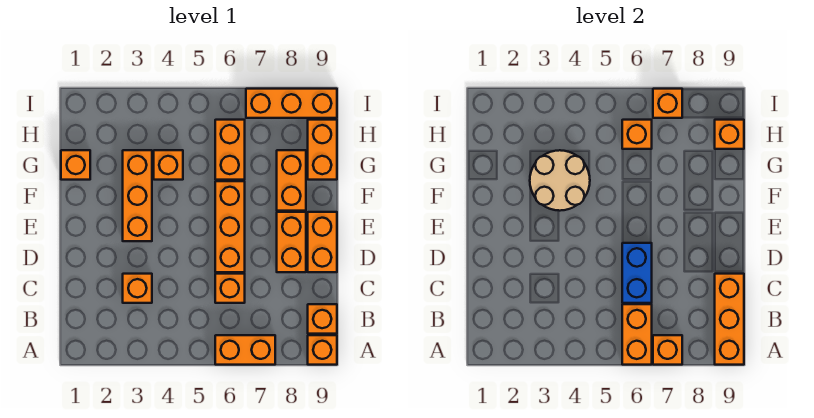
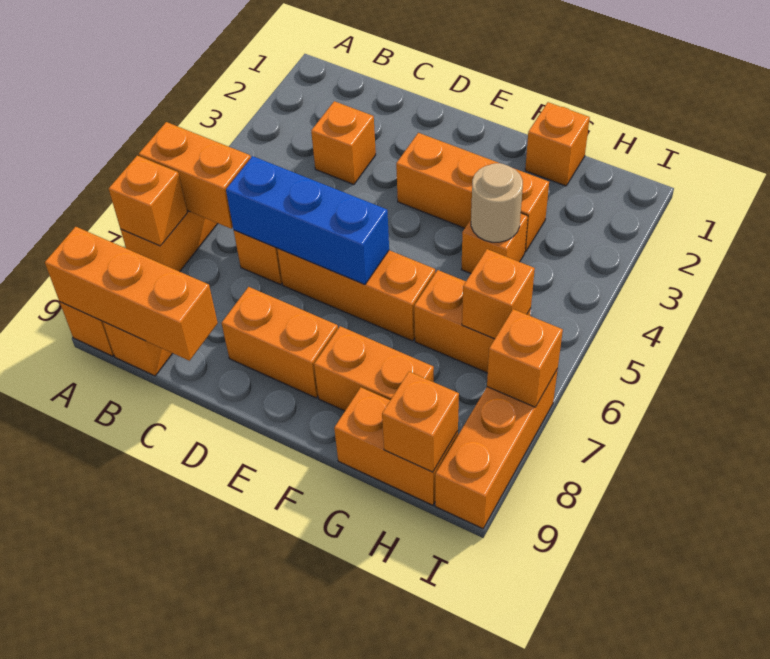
blue brick C6:D6 level 2 -> blue brick C6:E6 level 2
orange brick D9:E9 level 1 -> none
tan round brick F3:G4 level 2 -> tan round brick G4 level 2

